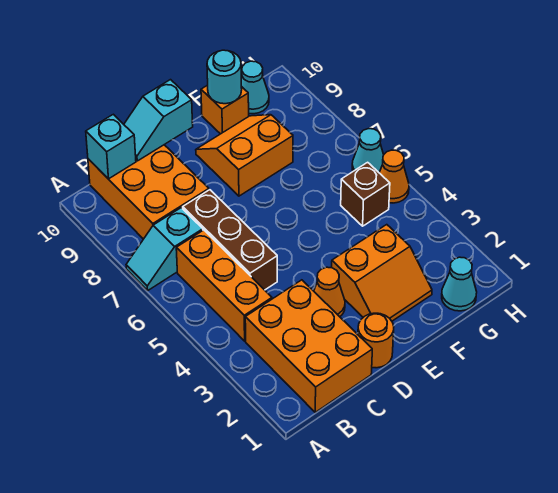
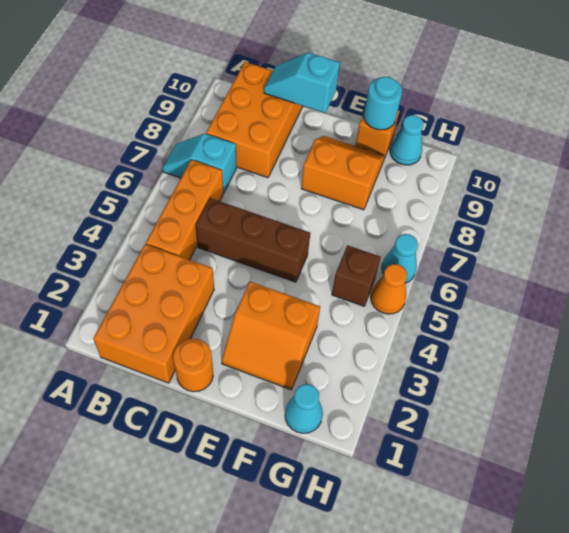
cyan brick B10 level 2 -> none
brown brick C5:C7 level 1 -> brown brick C5:E5 level 1
orange cone D3 level 1 -> none

